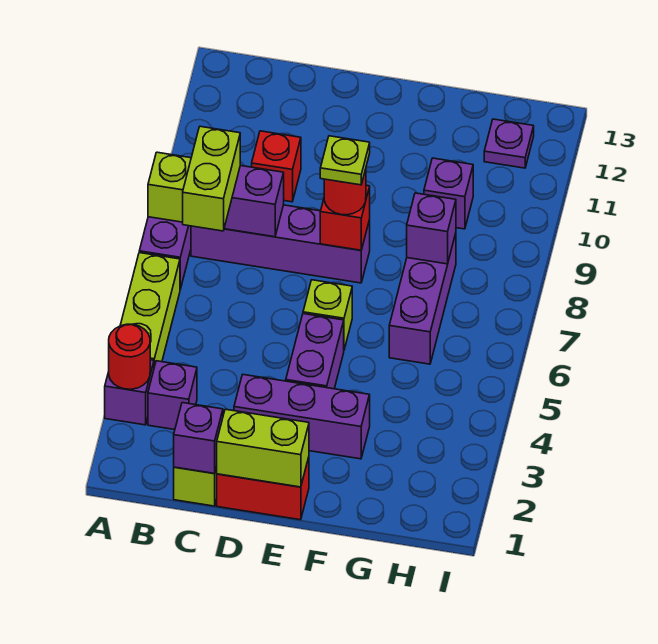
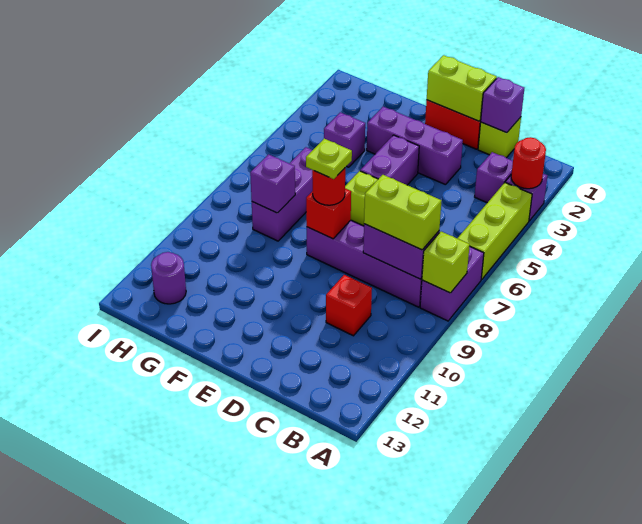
lime brick B7:B8 level 3 -> lime brick B8:C8 level 3
purple brick G10 level 1 -> purple brick G4 level 1
purple plate H12 level 1 -> purple round brick H12 level 1

